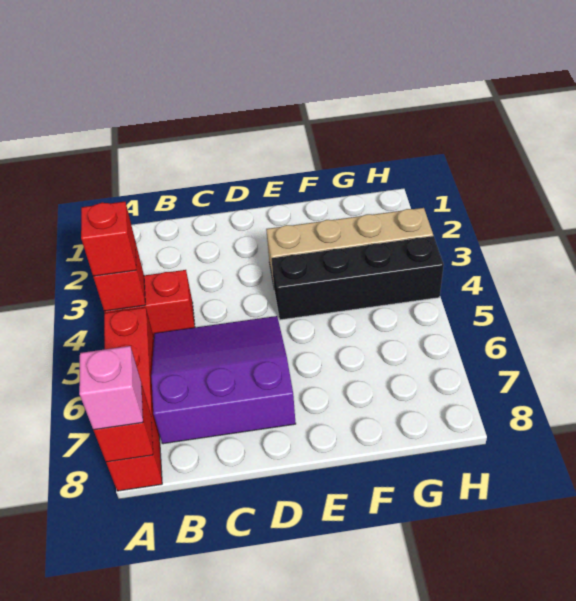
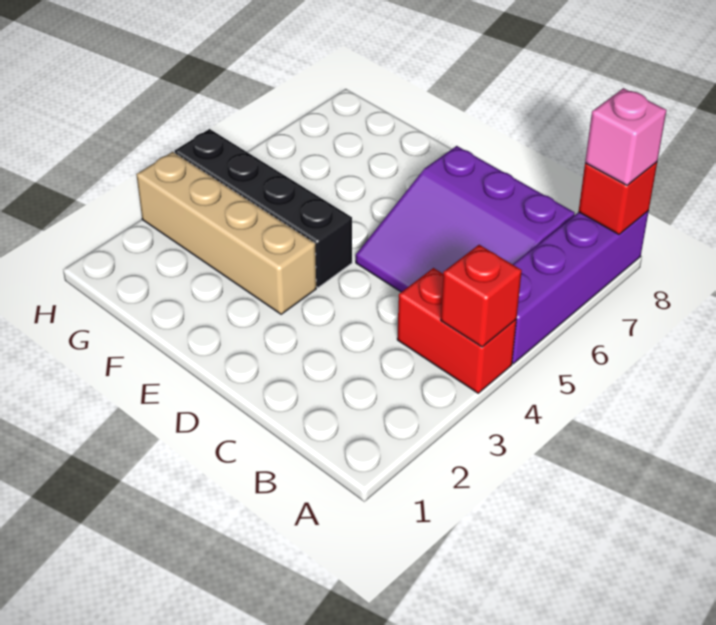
red brick A4 level 3 -> none
red brick A5:A8 level 1 -> purple brick A5:A8 level 1

